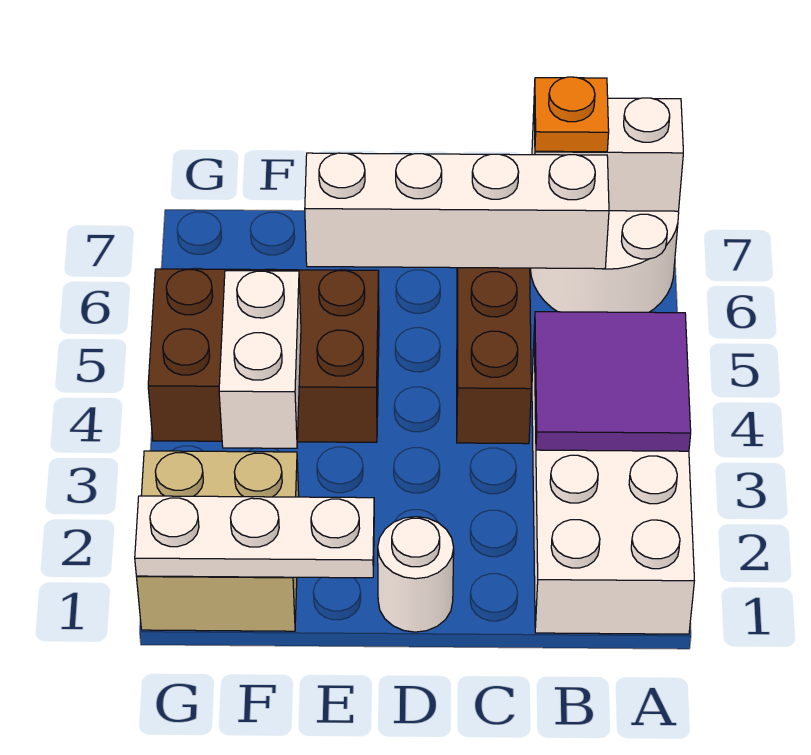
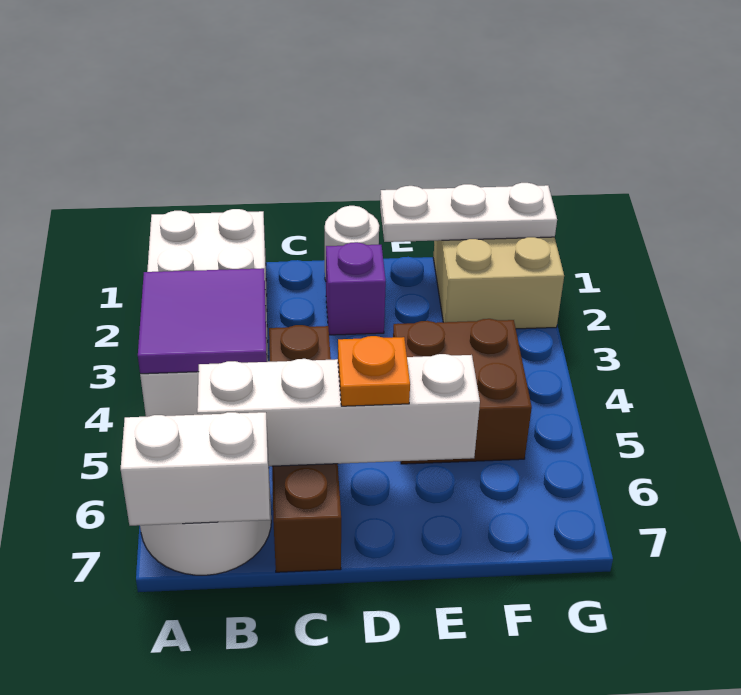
orange plate B7 level 3 -> orange plate D6 level 3
none -> purple brick D2 level 1
brown brick E4:G5 level 1 -> brown brick E4:F5 level 1
white brick F3:F4 level 2 -> none

